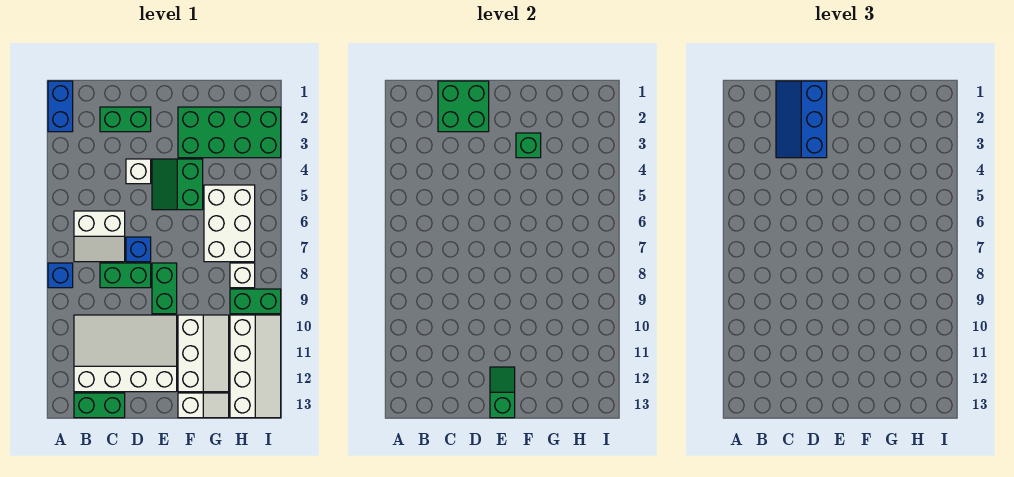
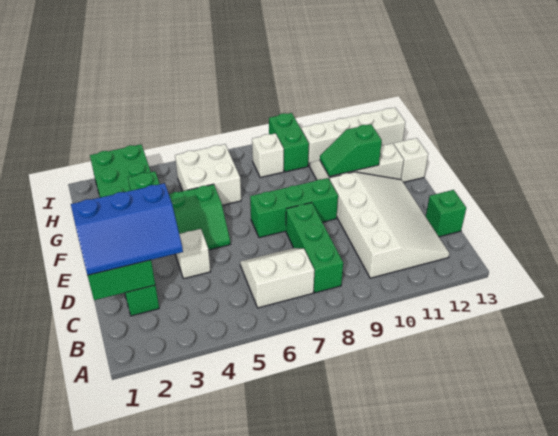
blue brick A1:A2 level 1 -> none
blue brick A8 level 1 -> none
white slope B6:C7 level 1 top 6 -> white slope B6:C7 level 1 top B
white slope B10:E12 level 1 top 12 -> white slope B10:E12 level 1 top 10
green brick B13:C13 level 1 -> green brick C13 level 1
green brick C8:D8 level 1 -> green brick B8:D8 level 1
blue brick D7 level 1 -> none
green brick E8:E9 level 1 -> green brick E7:E9 level 1
green slope E12:E13 level 2 top 13 -> green slope F10:F11 level 2 top 11
white brick G5:H7 level 1 -> white brick G5:H6 level 1

